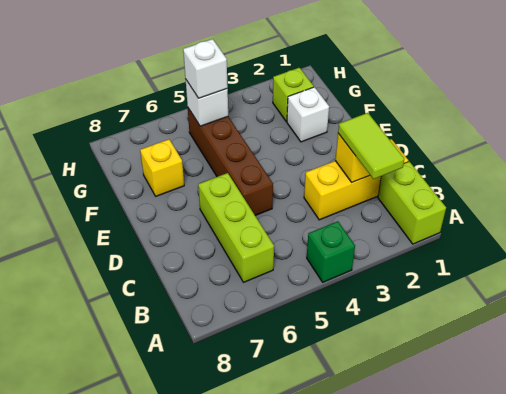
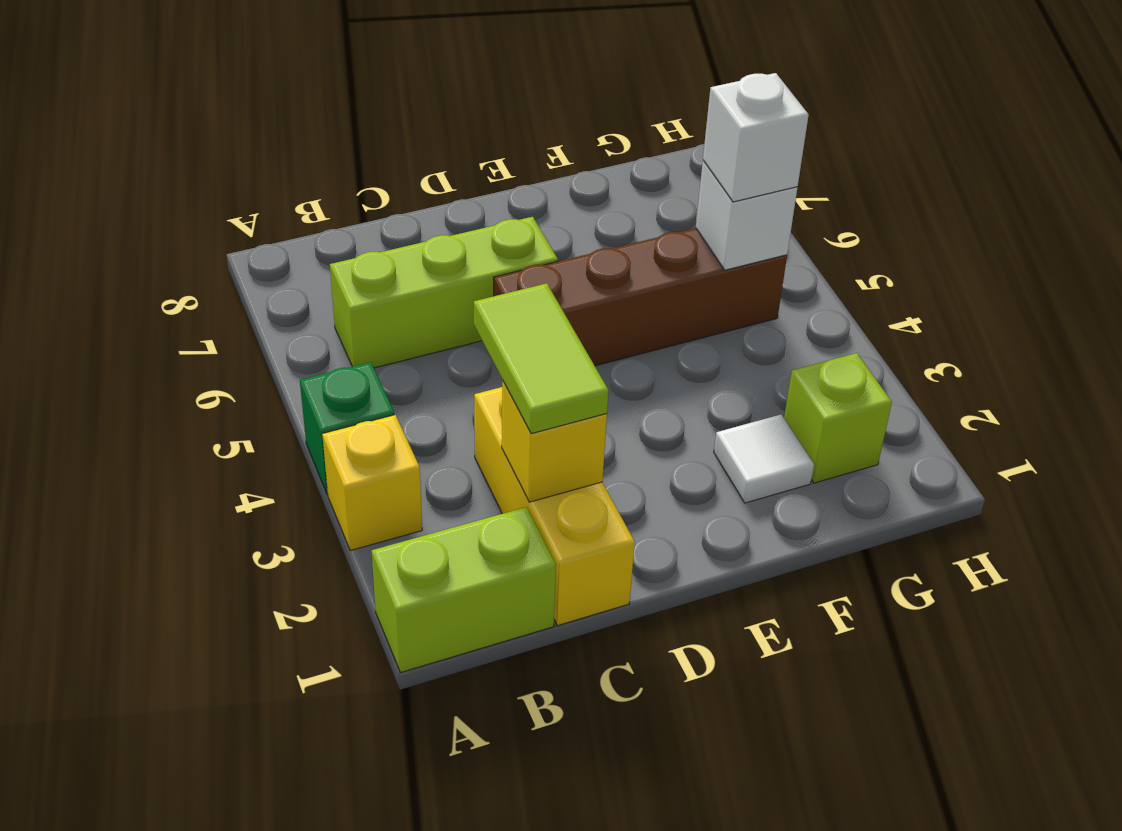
lime tile B2:C2 level 3 -> lime tile C2:C3 level 3
white brick F2 level 1 -> white tile F2 level 1
yellow brick F7 level 1 -> yellow brick A3 level 1

